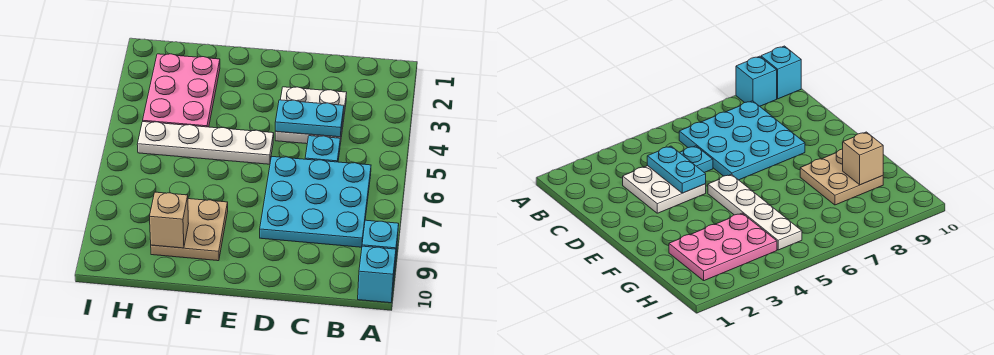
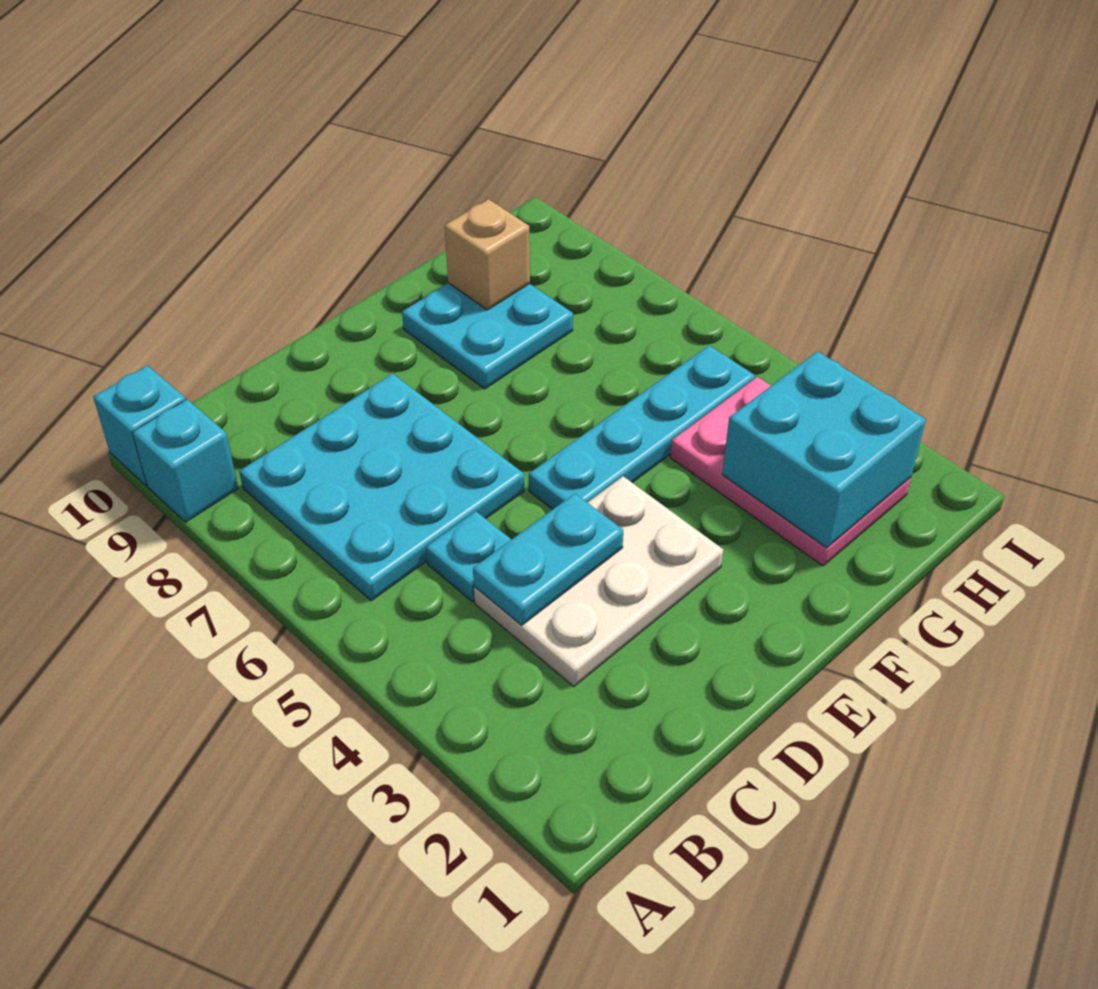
white plate C3:D4 level 1 -> white plate C3:E4 level 1
white plate E5:H5 level 1 -> cyan plate E5:H5 level 1
tan plate F8:G9 level 1 -> cyan plate F8:G9 level 1
none -> cyan brick G2:H3 level 2

